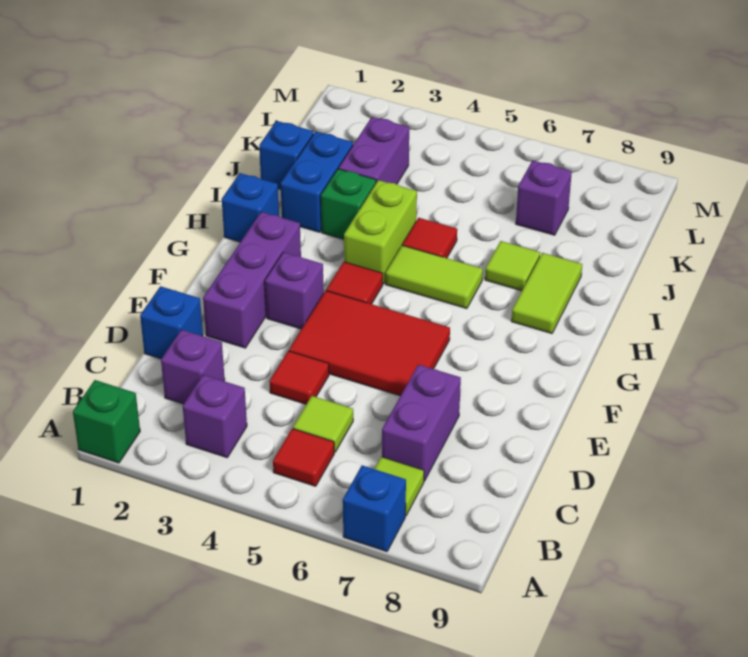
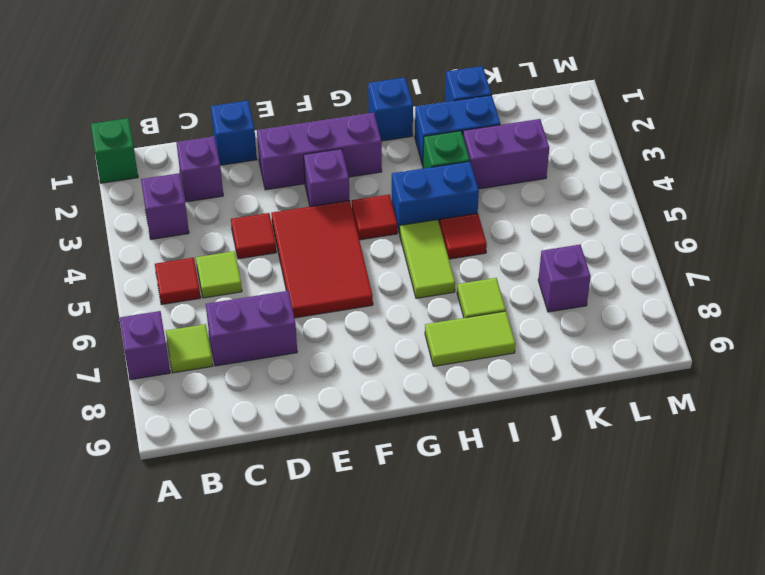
blue brick A7 level 1 -> purple brick A7 level 1
lime brick H4:I4 level 1 -> blue brick H4:I4 level 1

